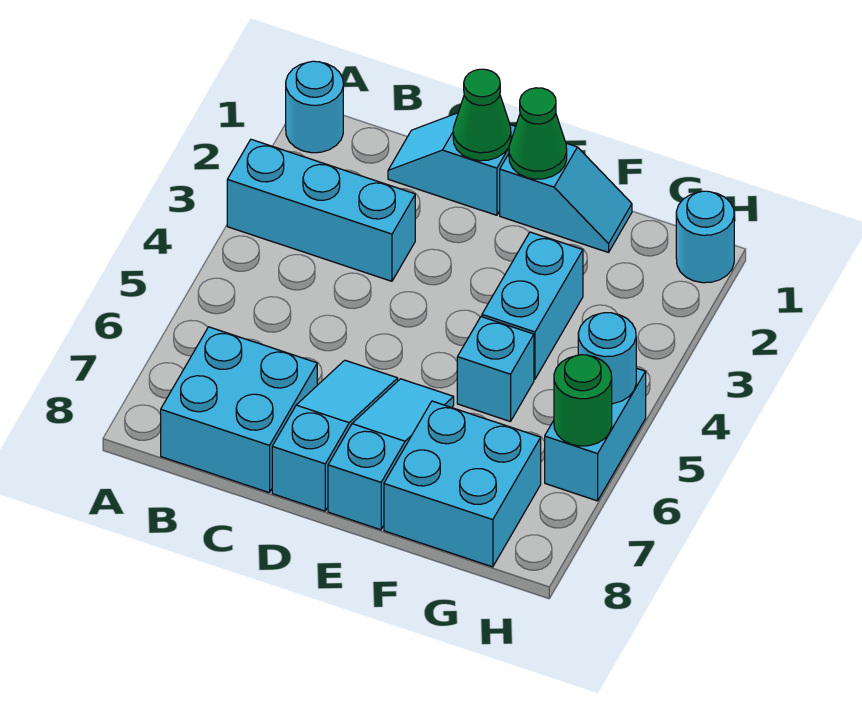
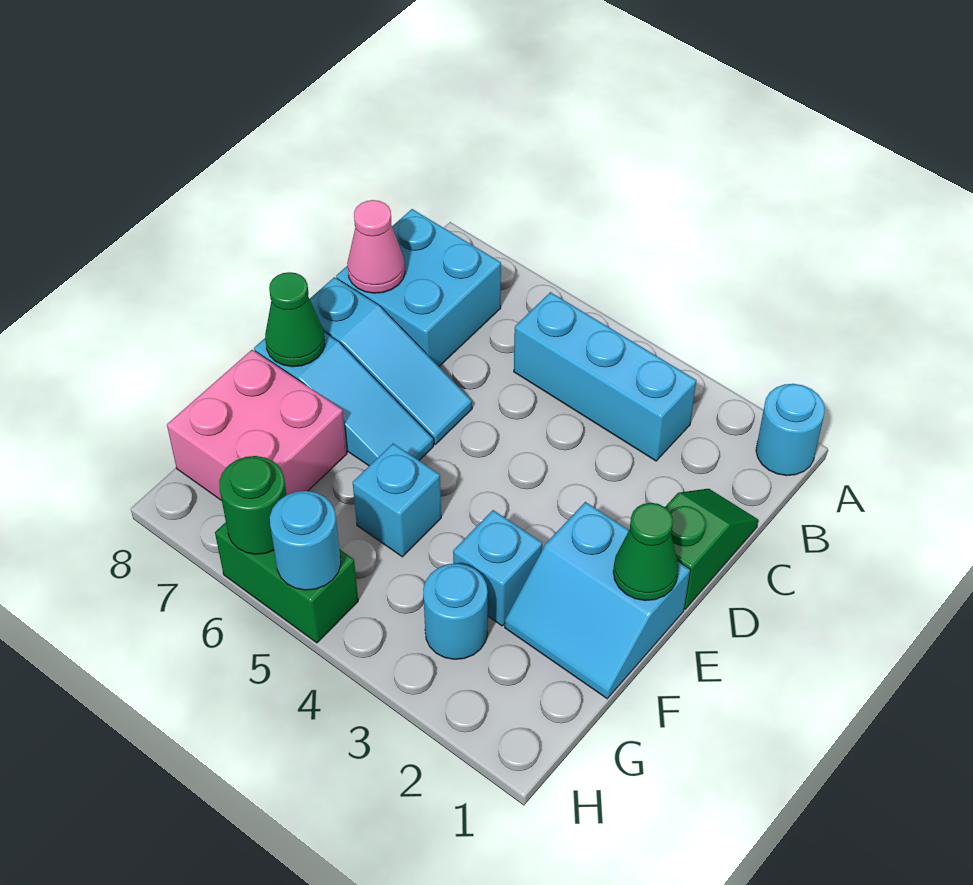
cyan brick A3:C3 level 1 -> cyan brick B3:B5 level 1
cyan slope C1:D1 level 1 top D -> green slope C1:D1 level 1 top D
none -> pink cone C8 level 2
green cone D1 level 2 -> green cone E8 level 2
cyan slope E1:F1 level 1 top E -> cyan slope E1:F2 level 1 top E
cyan brick F3:F4 level 1 -> cyan brick F3 level 1
cyan brick F7:G8 level 1 -> pink brick F7:G8 level 1
cyan round brick H1 level 1 -> cyan round brick G3 level 1
cyan brick H5:H6 level 1 -> green brick H5:H6 level 1

